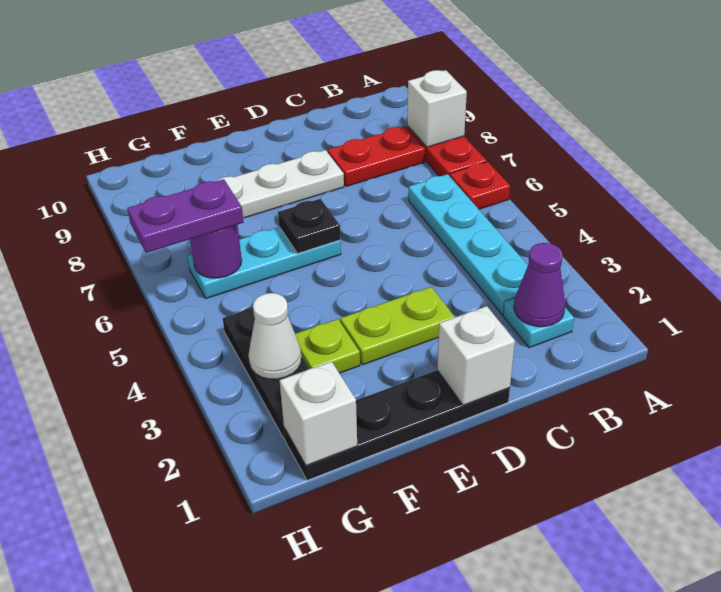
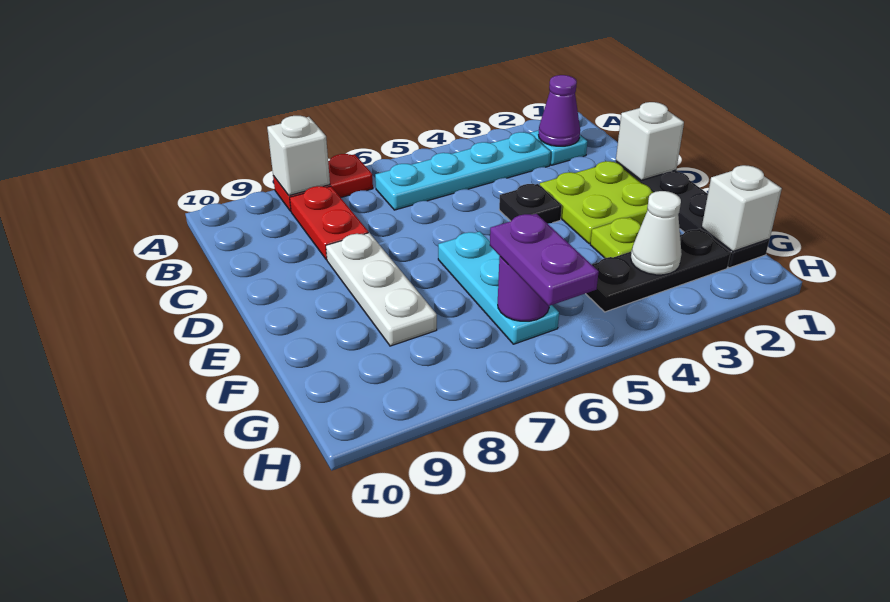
red plate A6 level 1 -> none
lime plate D3:E3 level 1 -> lime plate D2:E3 level 1
black plate E6 level 2 -> black plate D4 level 1

